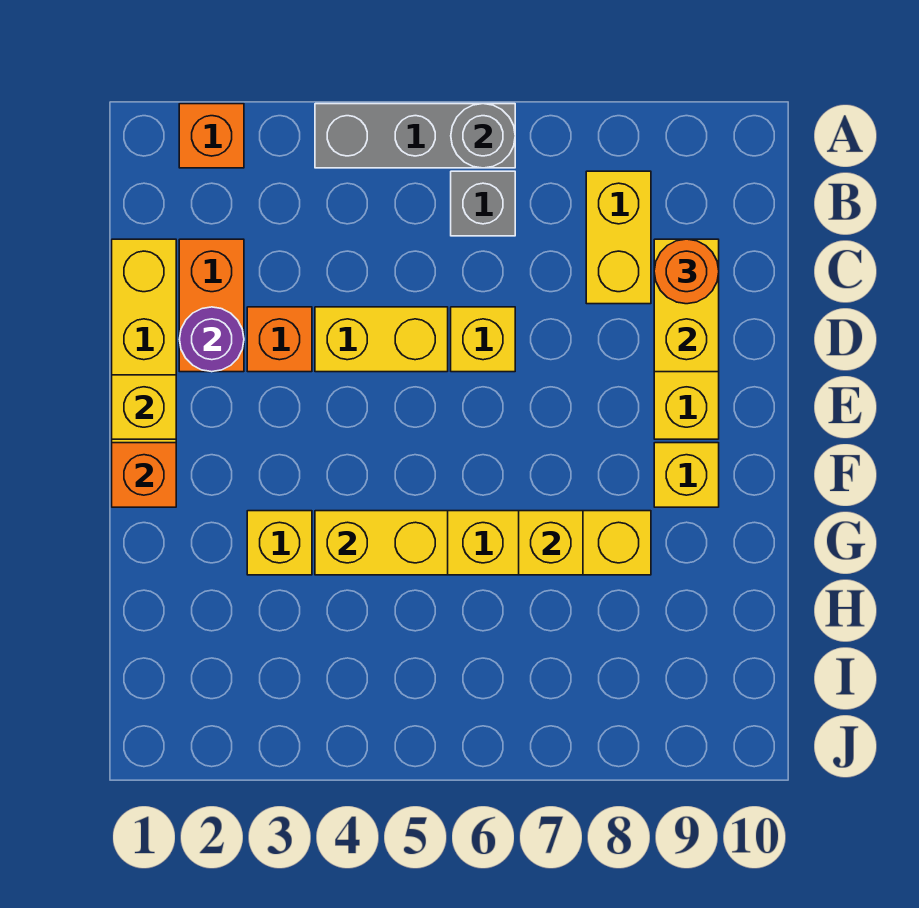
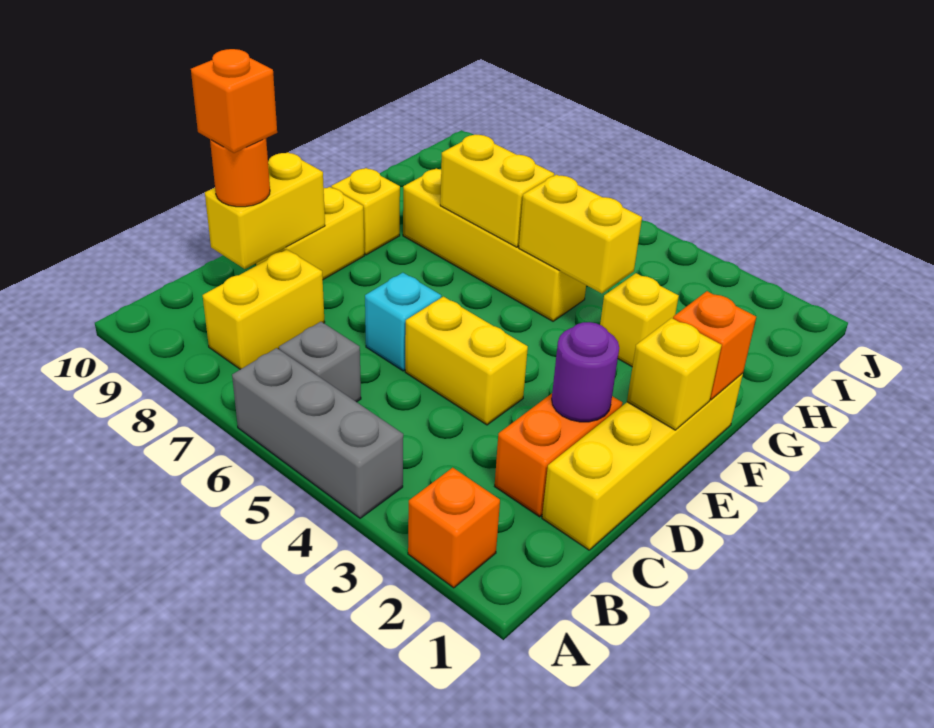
grey round brick A6 level 2 -> none
orange brick D3 level 1 -> orange brick C9 level 4
yellow brick D6 level 1 -> cyan brick D6 level 1
yellow brick G7 level 2 -> yellow brick G6:G7 level 2

